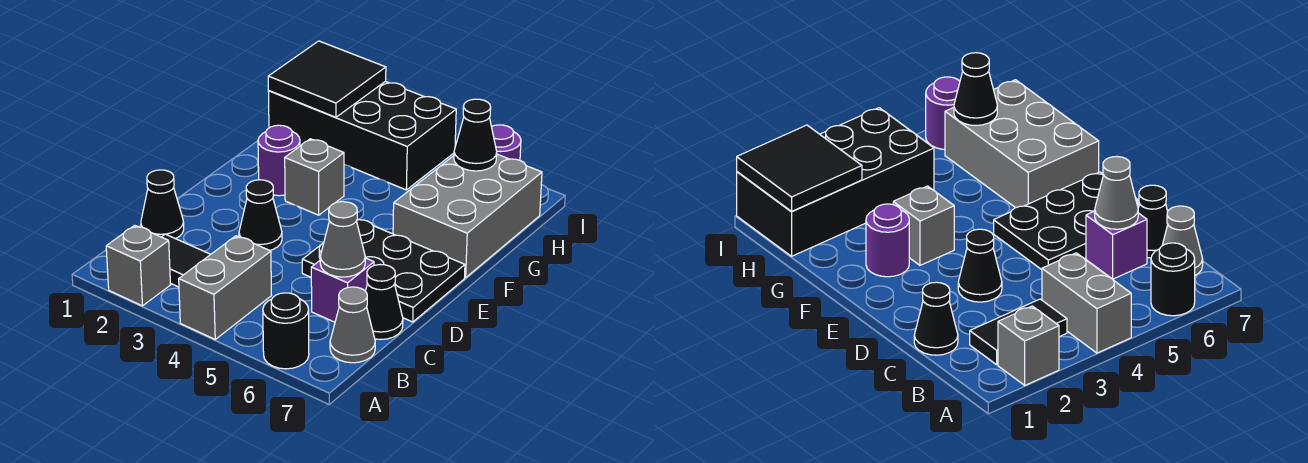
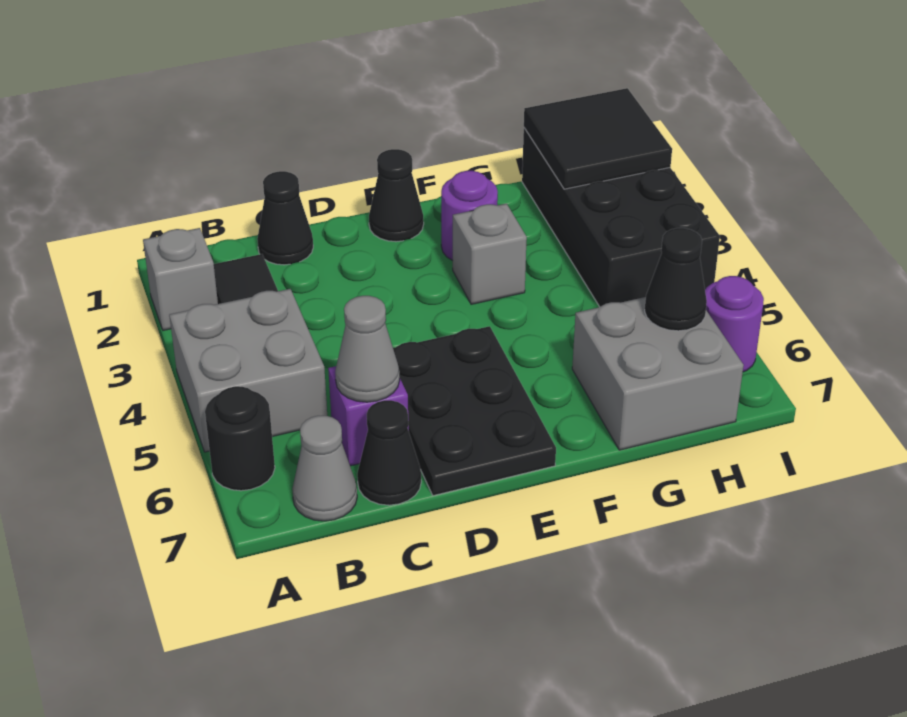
grey brick A4:B4 level 1 -> grey brick A4:B5 level 1
black cone D3 level 1 -> black cone E1 level 1
grey brick F6:H7 level 1 -> grey brick G6:H7 level 1

